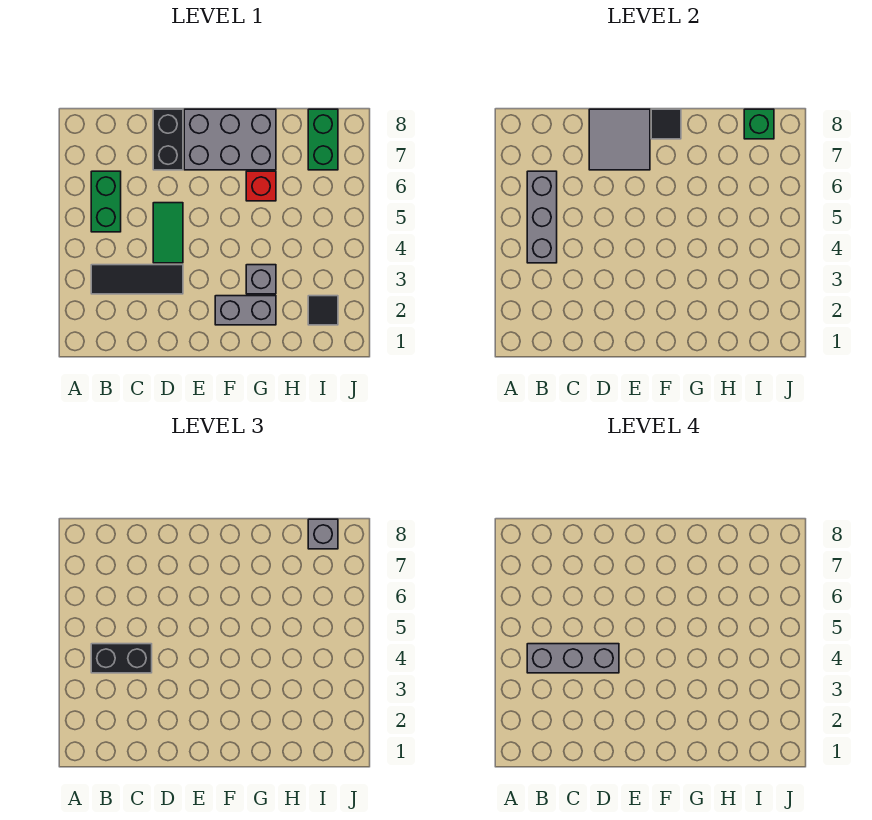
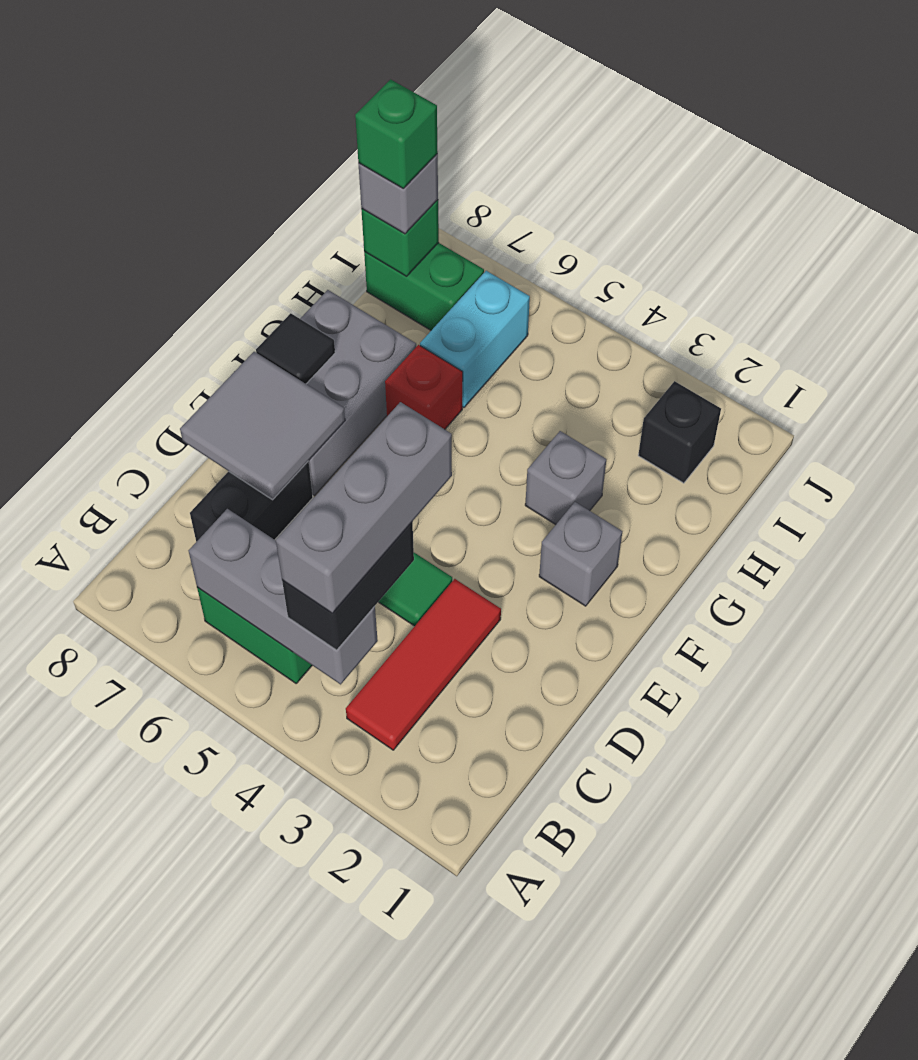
black tile B3:D3 level 1 -> red tile B3:D3 level 1
black brick D7:D8 level 1 -> black brick C7:D7 level 1
grey brick F2:G2 level 1 -> grey brick F2 level 1
none -> cyan brick H6:I6 level 1
black tile I2 level 1 -> black brick I2 level 1
none -> green brick I8 level 4

